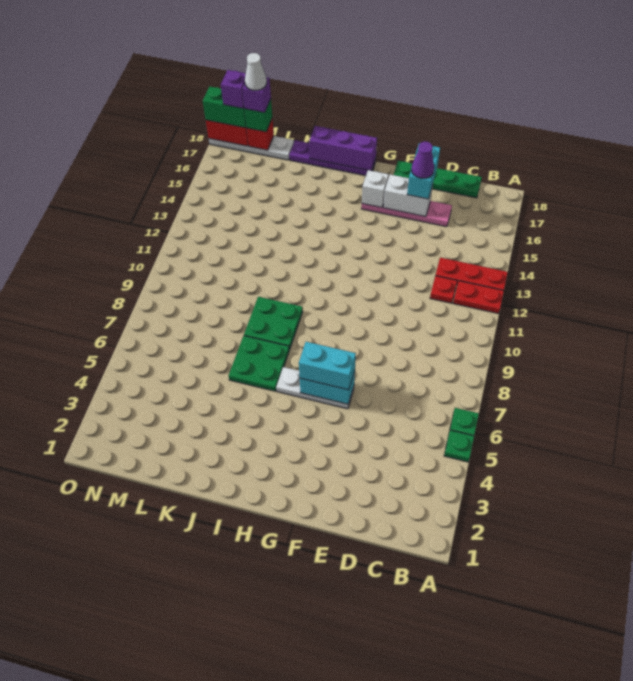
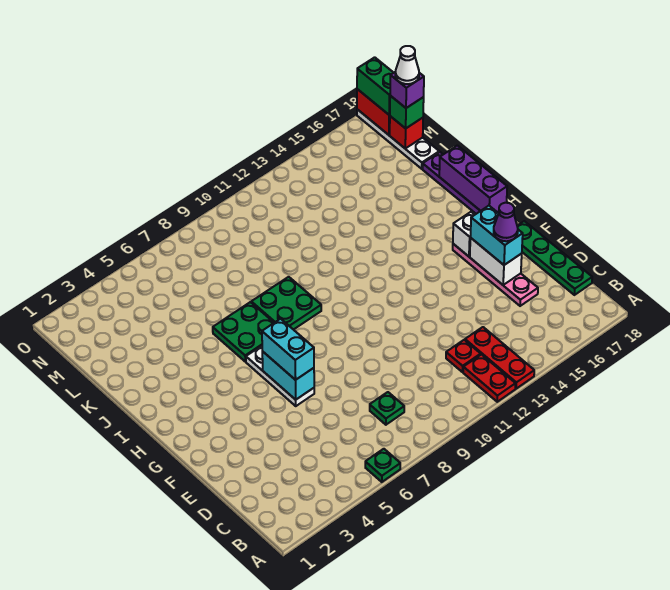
green plate A5 level 1 -> green plate C8 level 1
cyan brick E16:E17 level 3 -> cyan brick E16:F16 level 3
purple brick N18 level 4 -> none

